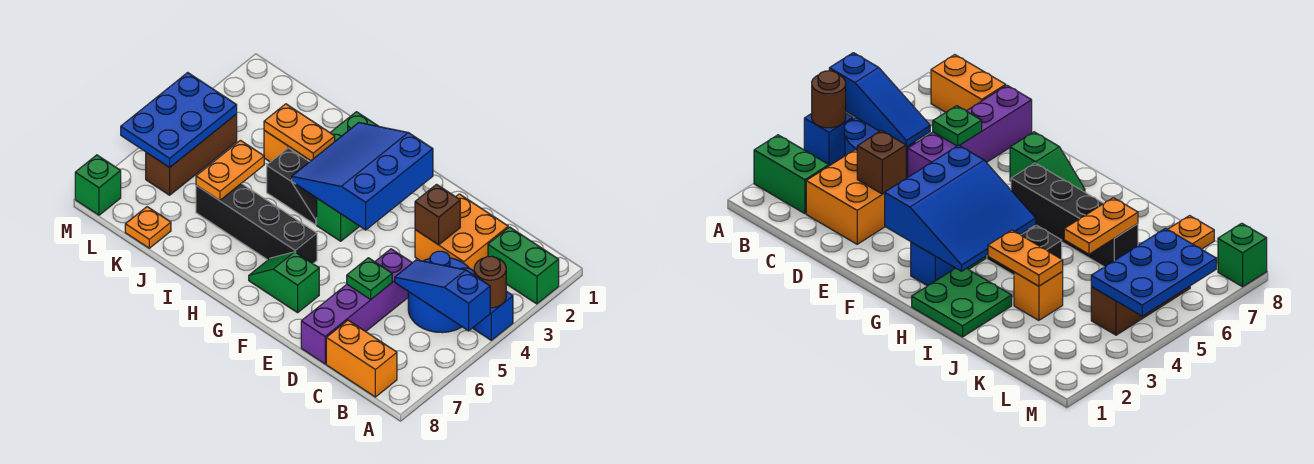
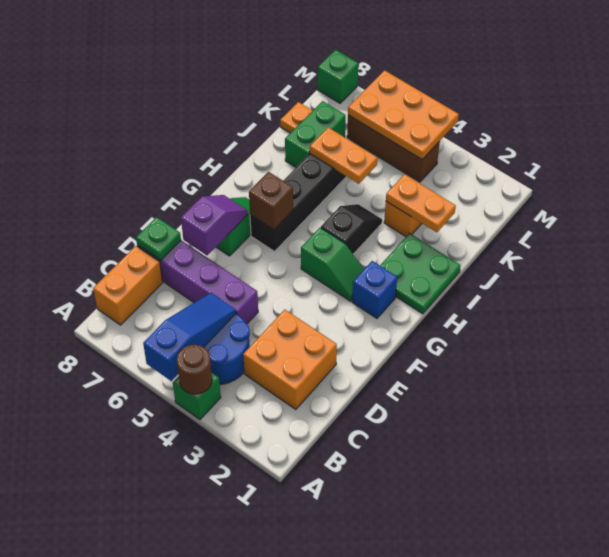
green brick A2:B2 level 1 -> green brick J7:K7 level 1
blue brick A4 level 1 -> green brick A4 level 1
brown brick D3 level 2 -> brown brick G6 level 2
green plate D6 level 2 -> green plate D8 level 2
none -> purple slope E7:F7 level 2 top E
blue slope F2:H4 level 2 top F -> none
black slope H4:I4 level 1 top I -> black slope H4:I4 level 1 top H
orange plate I3:J3 level 2 -> orange plate J2:J3 level 2
blue plate L4:M6 level 2 -> orange plate L4:M6 level 2

